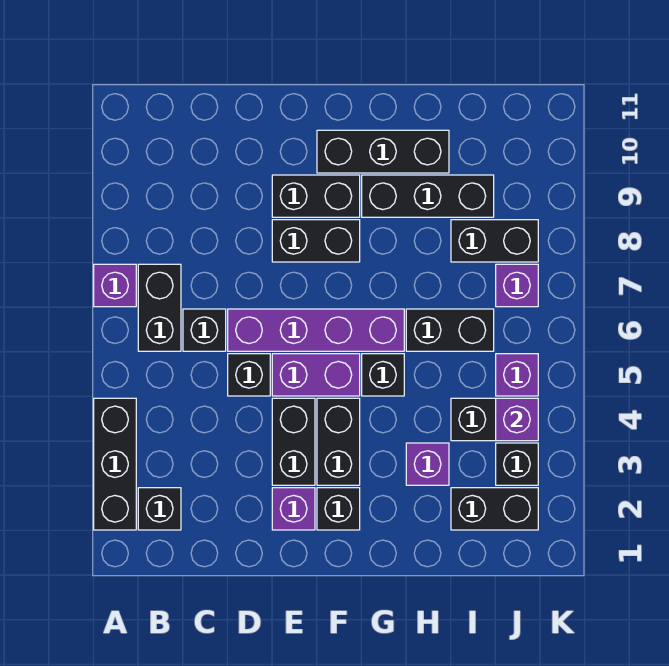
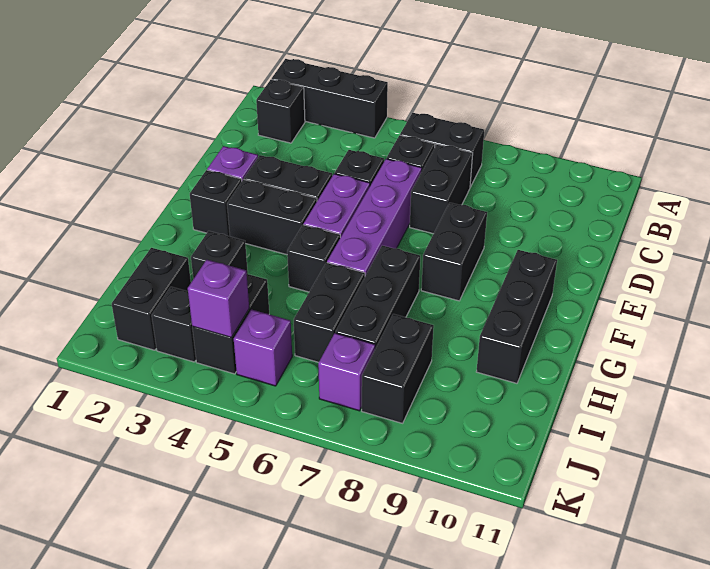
purple brick A7 level 1 -> none
black brick E9:F9 level 1 -> black brick C7:D7 level 1
black brick G9:I9 level 1 -> black brick G7:I7 level 1
purple brick H3 level 1 -> black brick H3 level 1

